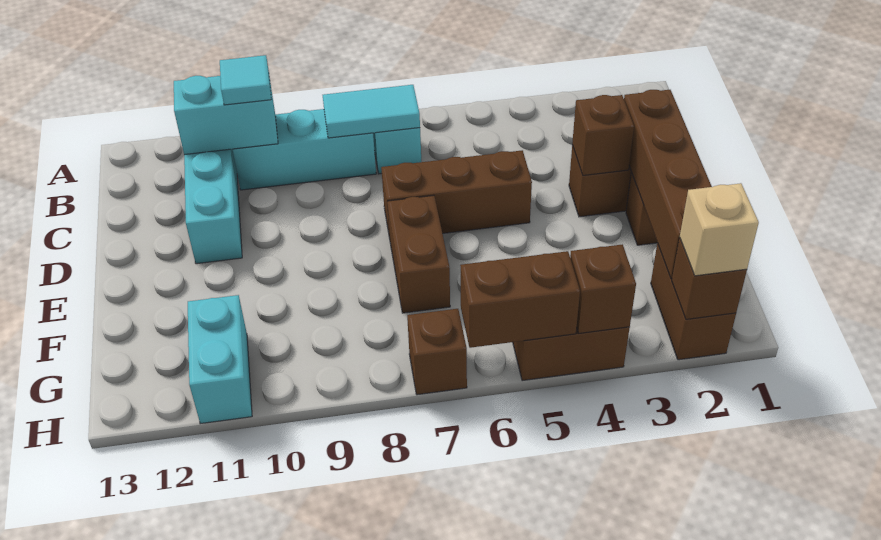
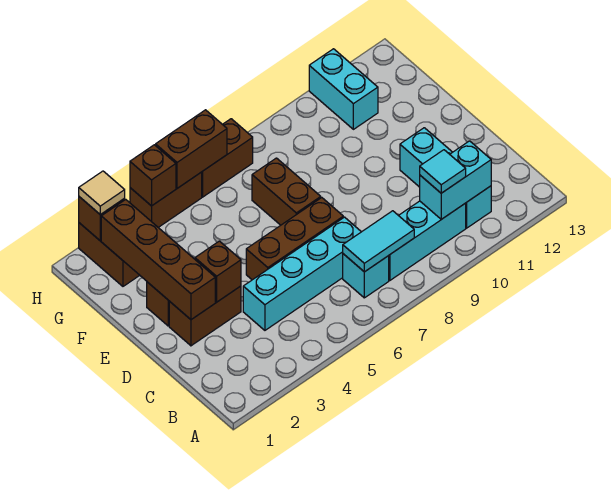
none -> cyan brick C4:C7 level 1
tan brick H2 level 3 -> tan tile H2 level 3
brown brick H7 level 1 -> brown brick H6:H7 level 1

